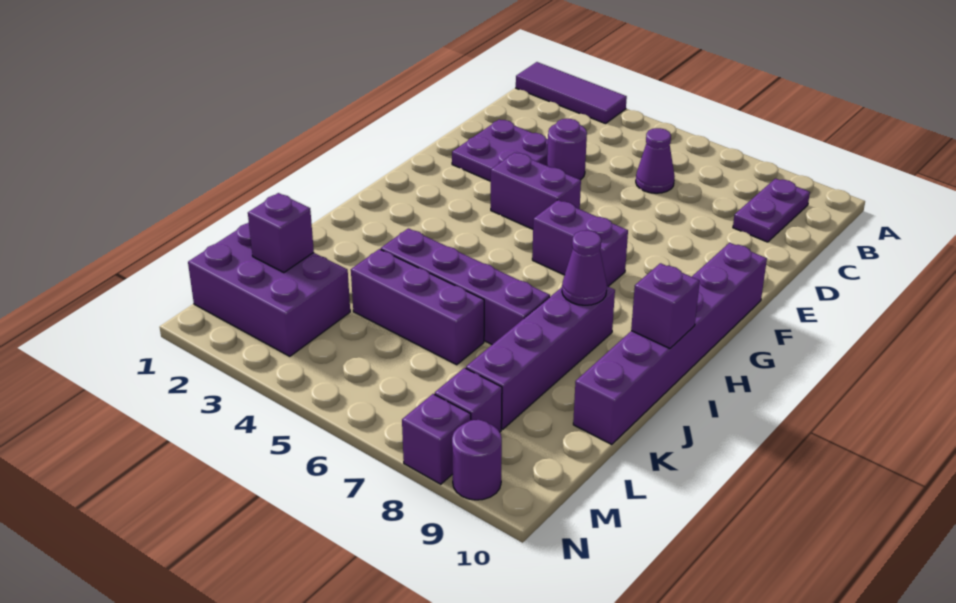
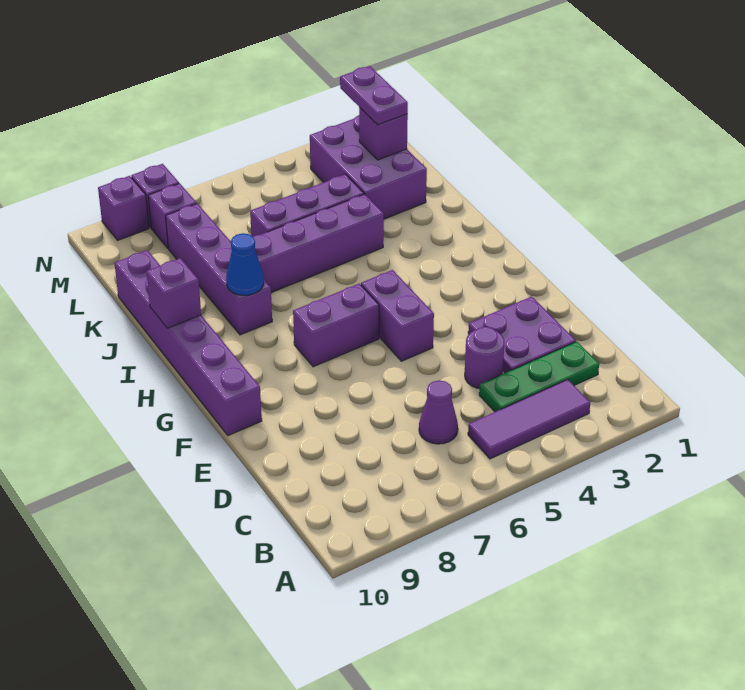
purple tile A1:A3 level 1 -> purple tile B3:B5 level 1
purple plate B9:C9 level 1 -> purple plate L2:M2 level 3
none -> green plate C2:C4 level 1
purple brick F4:F5 level 1 -> purple brick F5:G5 level 1
purple cone I8 level 2 -> blue cone I8 level 2
purple brick L1:M3 level 1 -> purple brick K2:M3 level 1
purple round brick N9 level 1 -> purple brick N9 level 1

